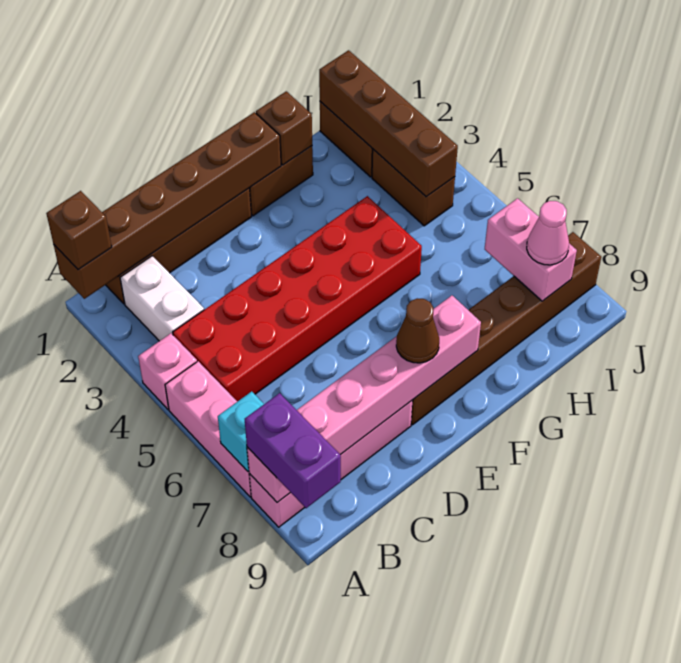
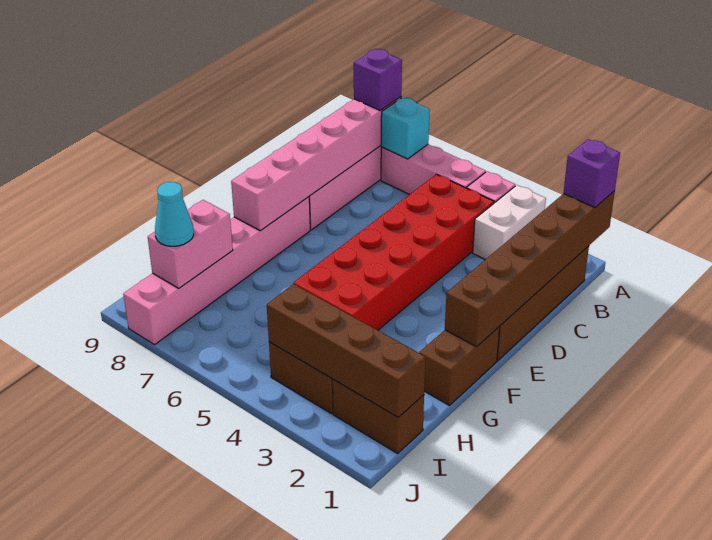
brown brick A1 level 3 -> purple brick A1 level 3
purple brick A8:A9 level 3 -> purple brick A8 level 3
white brick B2:B3 level 1 -> white brick A3:B3 level 1
brown brick E8:J8 level 1 -> pink brick E8:J8 level 1
brown cone E8 level 3 -> none
brown brick G1 level 2 -> none
pink brick I7:I8 level 2 -> pink brick H8:I8 level 2
pink cone I8 level 3 -> cyan cone I8 level 3

